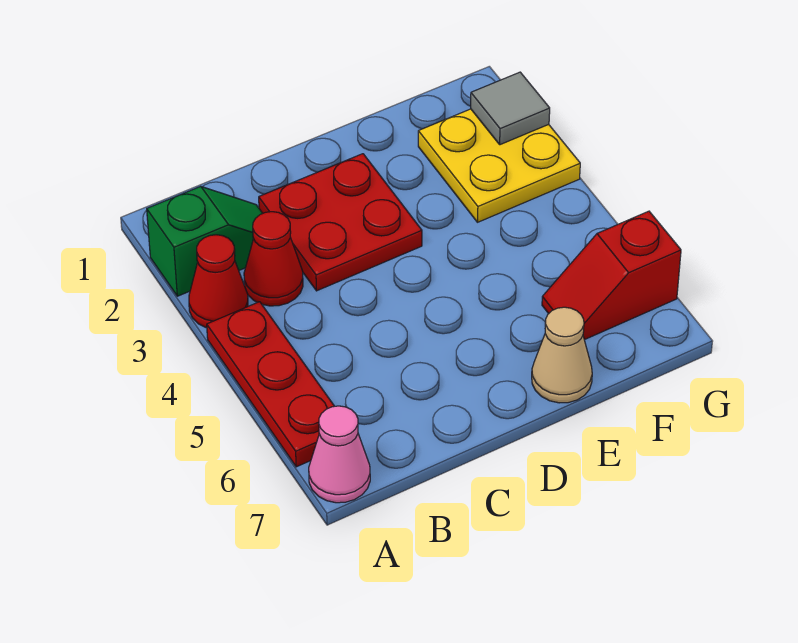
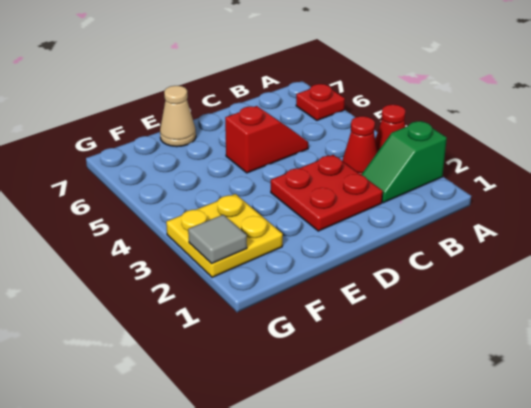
red plate A4:A6 level 1 -> red plate A6 level 1
pink cone A7 level 1 -> none
red slope F6:G6 level 1 top G -> red slope C5:D5 level 1 top D

